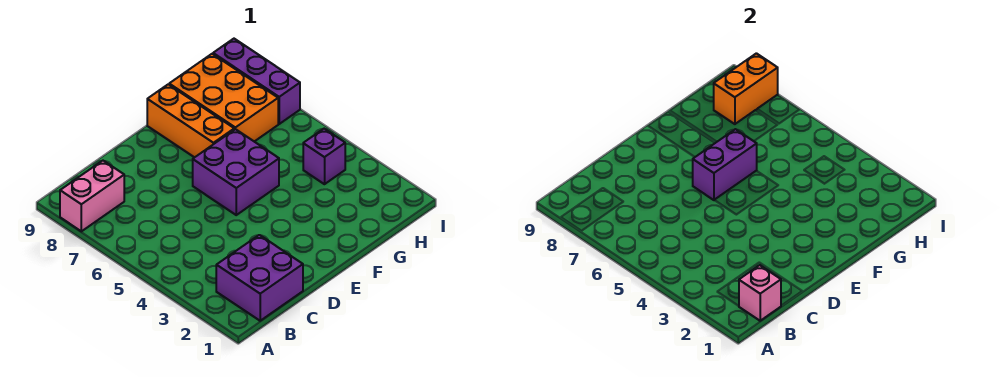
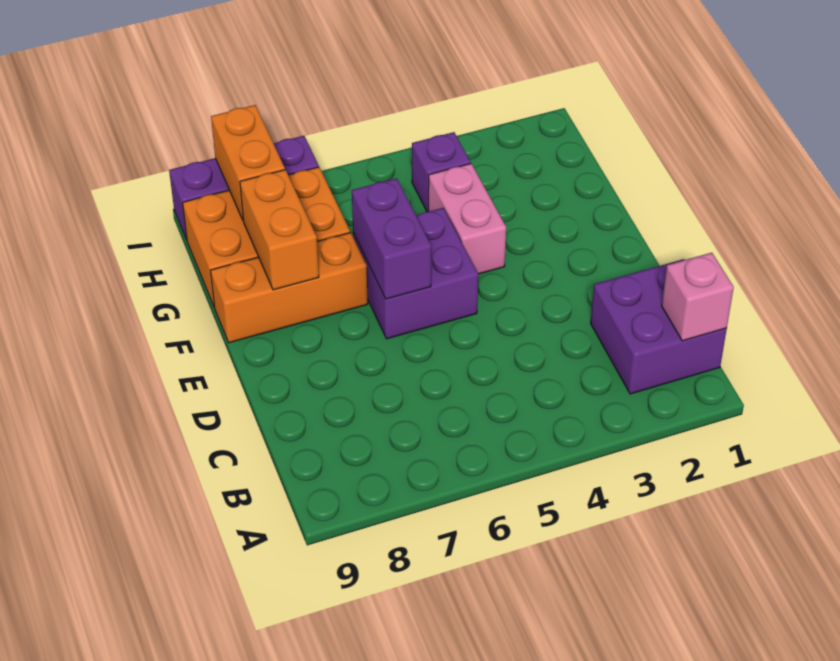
pink brick A8:B8 level 1 -> pink brick F4:G4 level 1
none -> orange brick F8:G8 level 2

